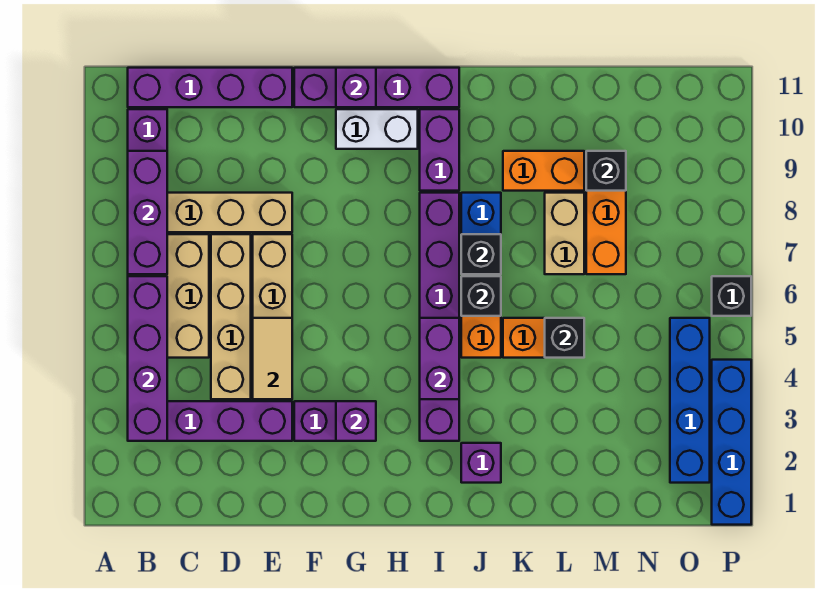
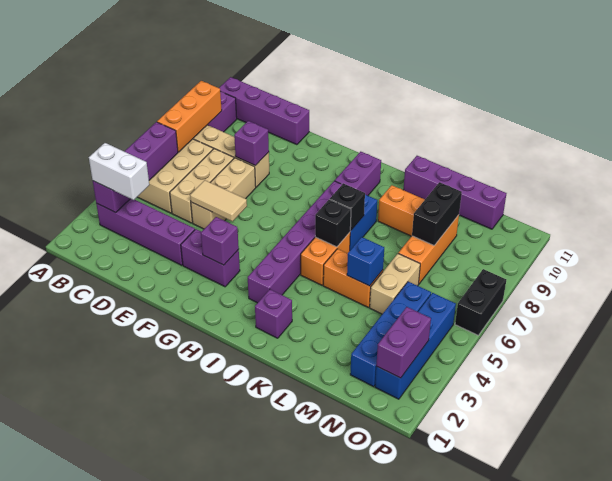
purple brick B7:B9 level 2 -> orange brick B7:B9 level 2
tan brick D4:D7 level 1 -> tan brick D5:D7 level 1
tan tile E4:E5 level 2 -> tan tile E5:F5 level 2
purple brick F11:I11 level 1 -> purple brick K11:N11 level 1
white brick G10:H10 level 1 -> white brick B3:C3 level 3
purple brick G11 level 2 -> purple brick E8 level 2
purple brick I4:I5 level 2 -> purple brick O2:O3 level 2
black brick L5 level 2 -> blue brick L5 level 2
tan brick L7:L8 level 1 -> tan brick M5:M6 level 1
black brick M9 level 2 -> black brick M8:M9 level 2
blue brick P1:P4 level 1 -> blue brick N2:N5 level 1
black brick P6 level 1 -> black brick P6:P7 level 1

